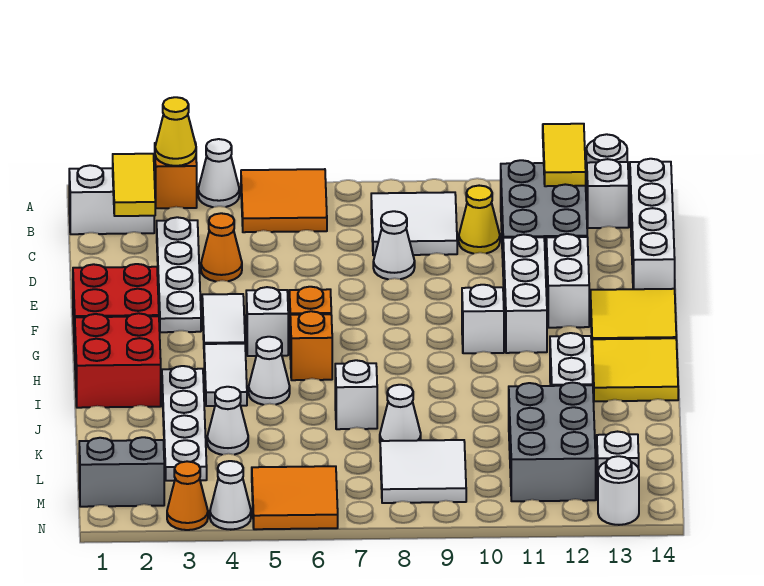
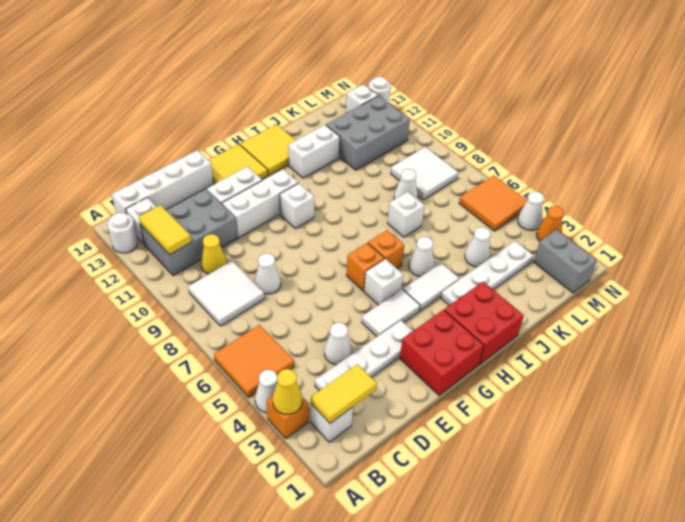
yellow tile A12:B12 level 2 -> yellow tile B11:B12 level 2
white brick B1:B2 level 1 -> white brick B2 level 1
orange cone D4 level 1 -> white cone D4 level 1

